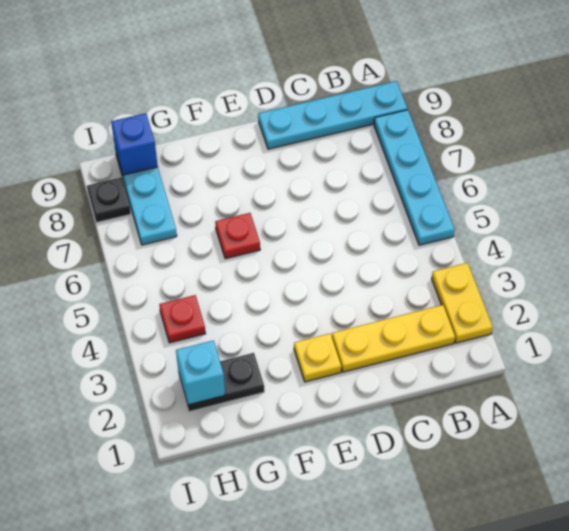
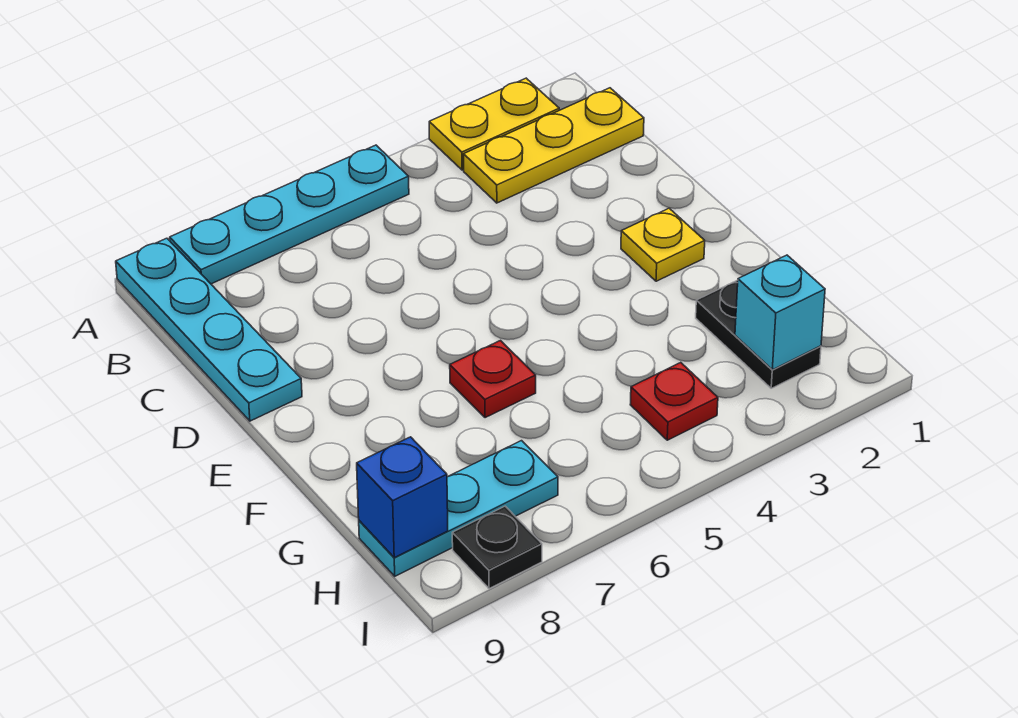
yellow plate B2:D2 level 1 -> yellow plate B1:B3 level 1

